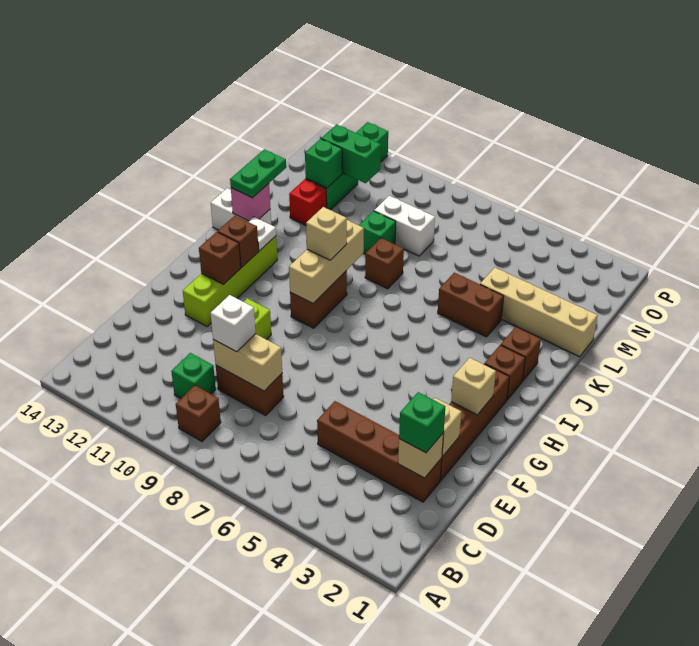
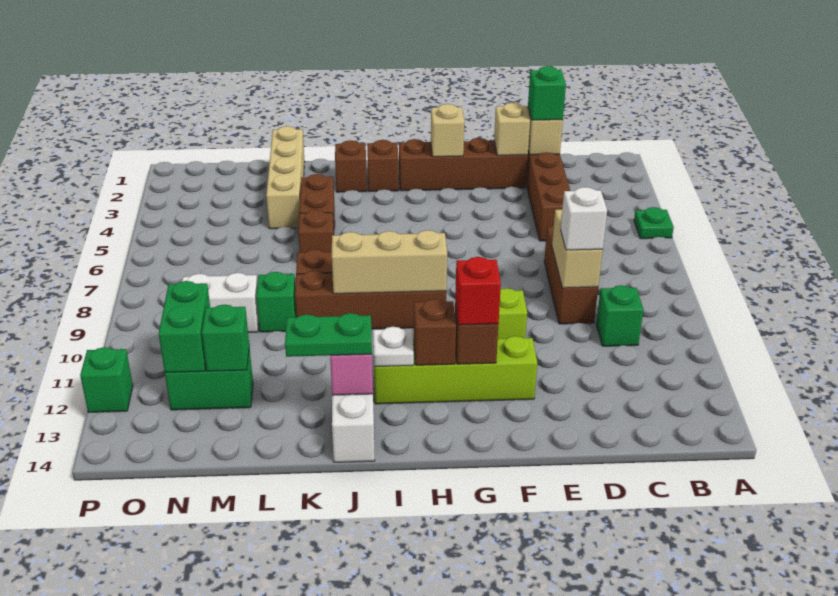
none -> green plate A5 level 1
brown brick B9 level 1 -> brown brick K6 level 1
brown brick D8:D9 level 1 -> brown brick D7:D9 level 1
brown brick H9:I9 level 1 -> brown brick H9:K9 level 1
tan brick I9 level 3 -> none
red brick L12 level 1 -> red brick G12 level 3
white brick M8:M9 level 1 -> white brick M9:N9 level 1

